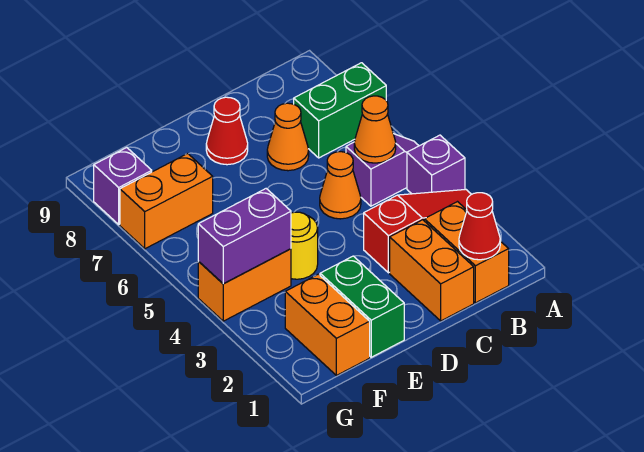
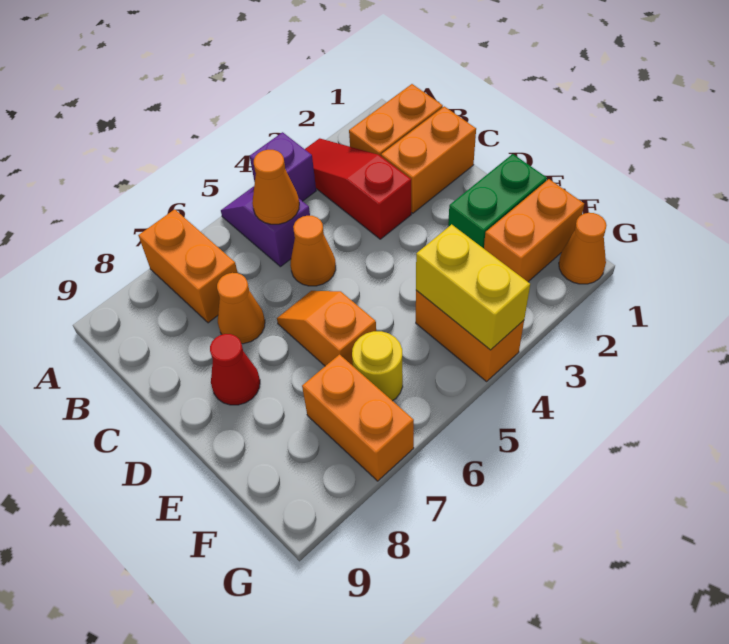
green brick A7:B7 level 1 -> orange brick A7:B7 level 1
red cone B1 level 2 -> none
none -> orange slope D6:E6 level 1 top E
yellow round brick E4 level 1 -> yellow round brick F6 level 1
purple brick F4:G4 level 2 -> yellow brick F4:G4 level 2
none -> orange cone G1 level 1
purple brick G8 level 1 -> none

